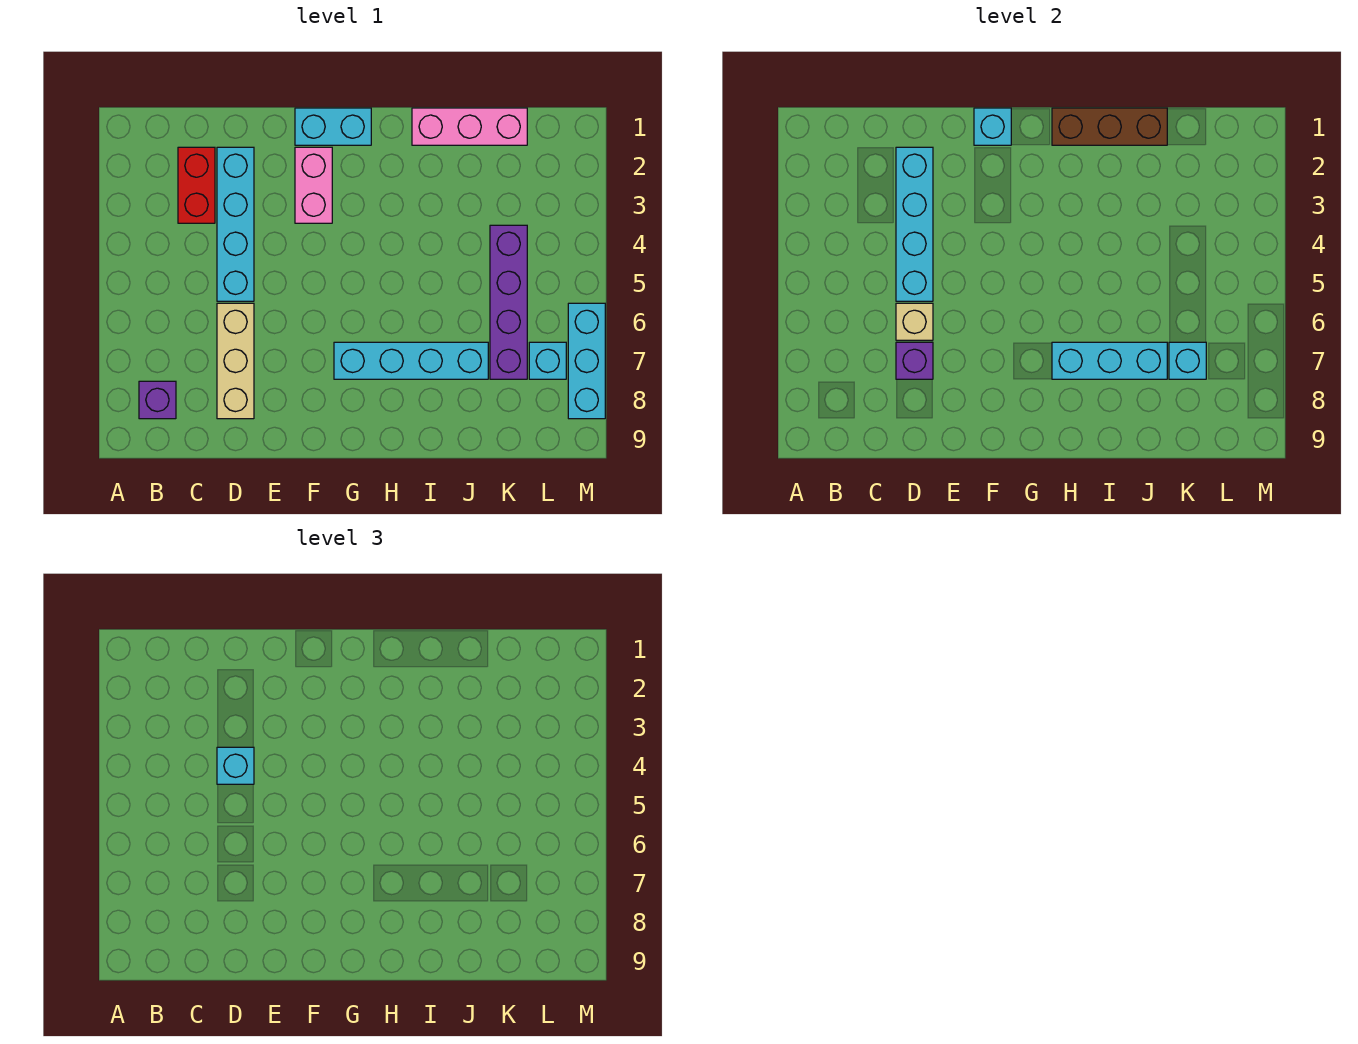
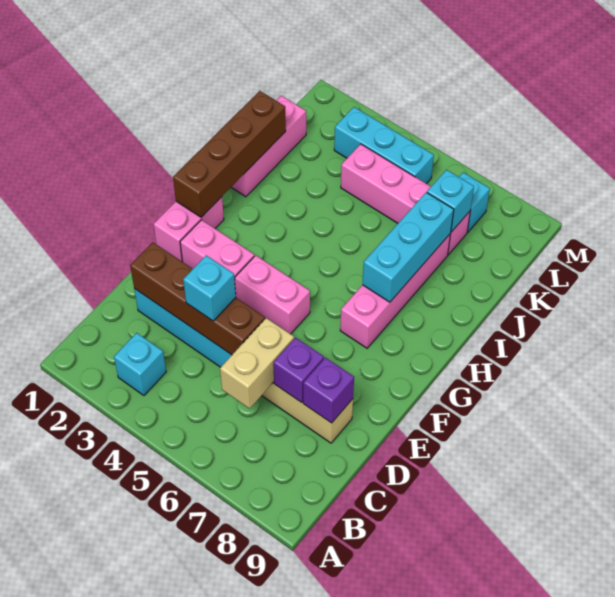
purple brick B8 level 1 -> purple brick D8 level 2
red brick C2:C3 level 1 -> none
cyan brick D2:D5 level 2 -> brown brick D2:D5 level 2
tan brick D6 level 2 -> tan brick C6:D6 level 2
cyan brick F1:G1 level 1 -> pink brick F1:G1 level 1
cyan brick F1 level 2 -> cyan brick B3 level 1
none -> pink brick F4:F5 level 1
cyan brick G7:J7 level 1 -> pink brick G7:J7 level 1
brown brick H1:J1 level 2 -> brown brick G1:J1 level 2
purple brick K4:K7 level 1 -> pink brick K4:K7 level 1
cyan brick M6:M8 level 1 -> cyan brick L3:L5 level 1

